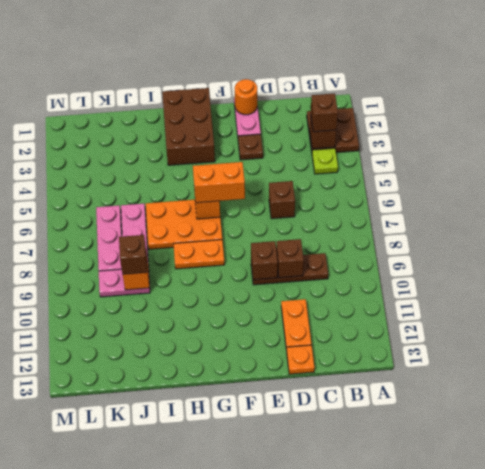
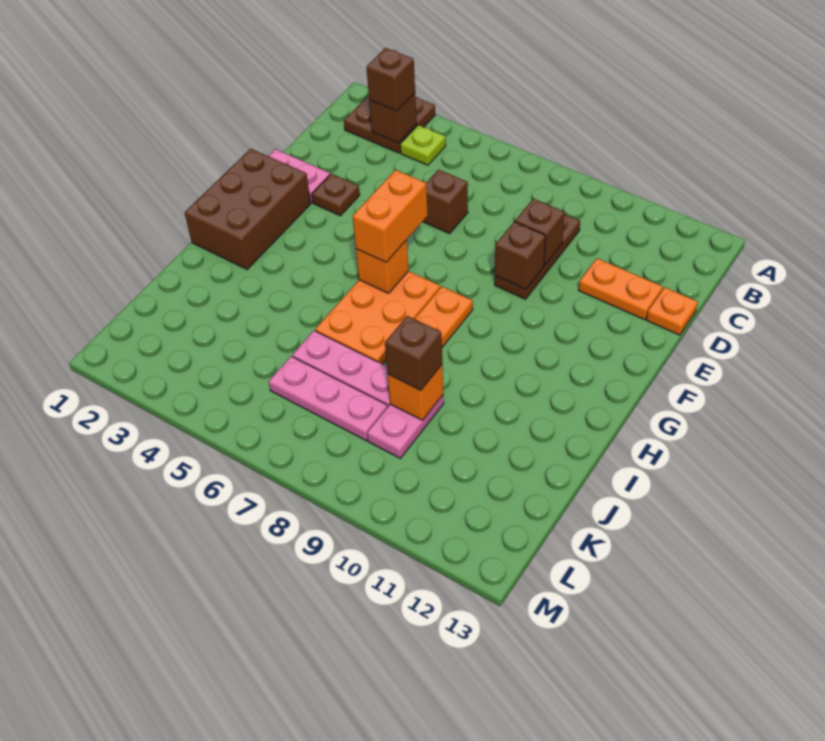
orange round brick E1 level 2 -> none
brown brick G1:H3 level 1 -> brown brick F1:H2 level 1

